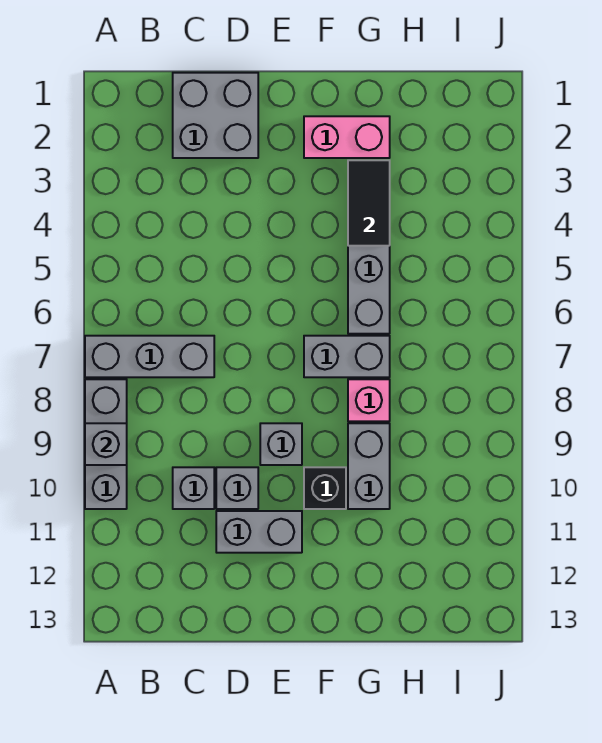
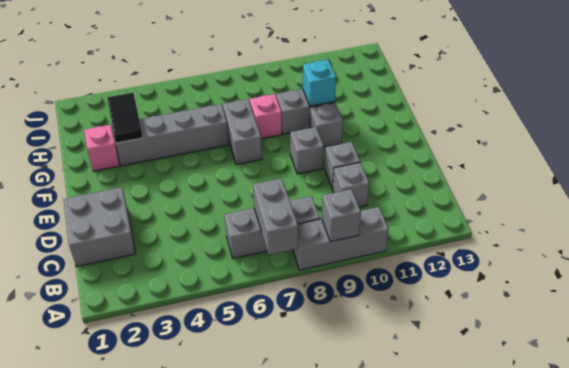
grey brick A7:C7 level 1 -> grey brick B6:B8 level 1
grey brick D11:E11 level 1 -> grey brick A7:B7 level 2
pink brick F2:G2 level 1 -> pink brick G2 level 1
black brick F10 level 1 -> grey brick F10 level 1
black tile G3:G4 level 2 -> black tile G3:H3 level 2
none -> cyan brick G10 level 2

